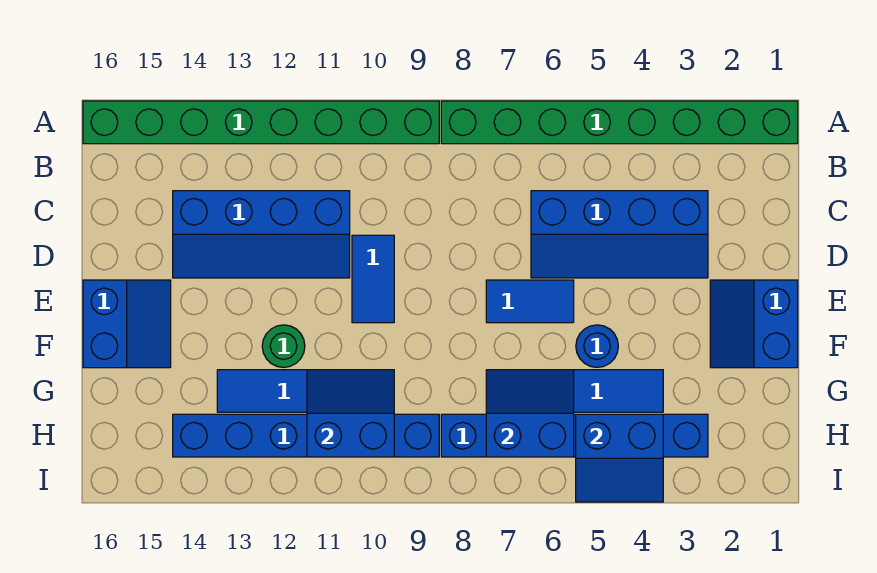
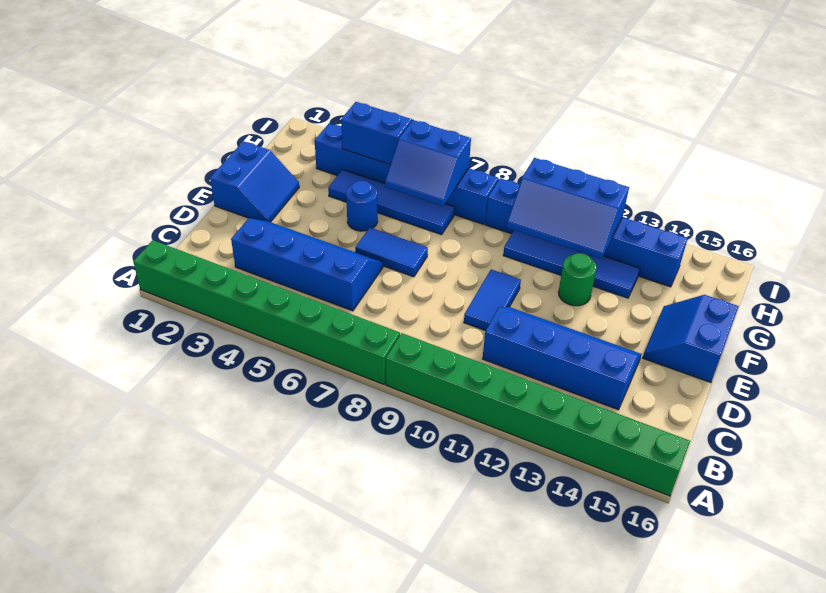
blue slope G10:H11 level 2 top H -> blue slope G10:H12 level 2 top H

